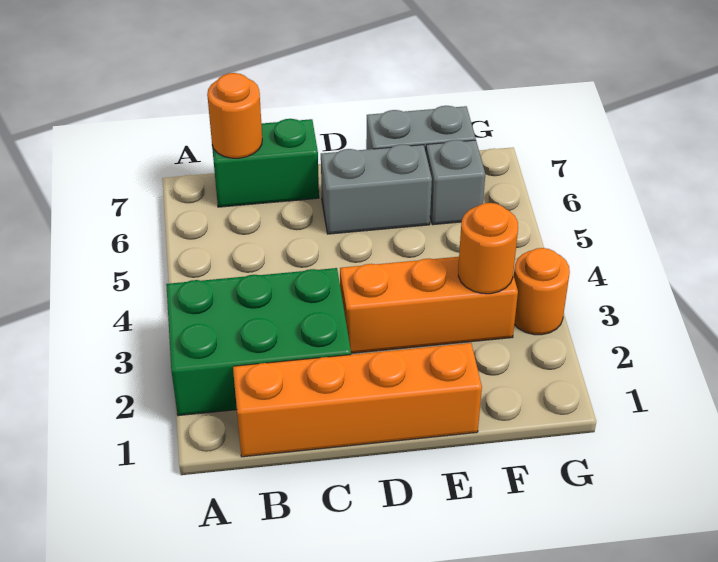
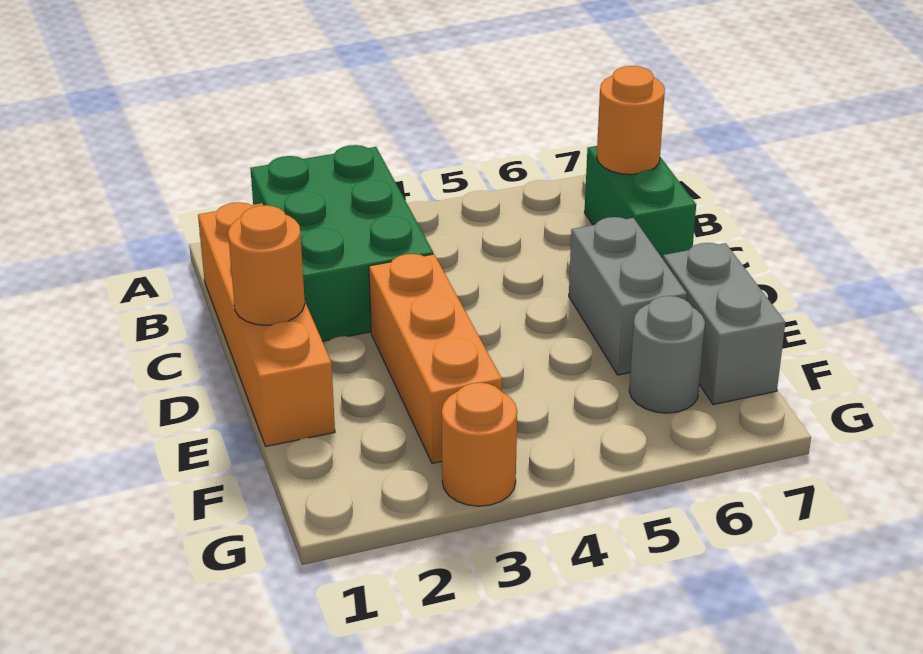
orange round brick F3 level 2 -> orange round brick D1 level 2
grey brick F6 level 1 -> grey round brick F6 level 1

